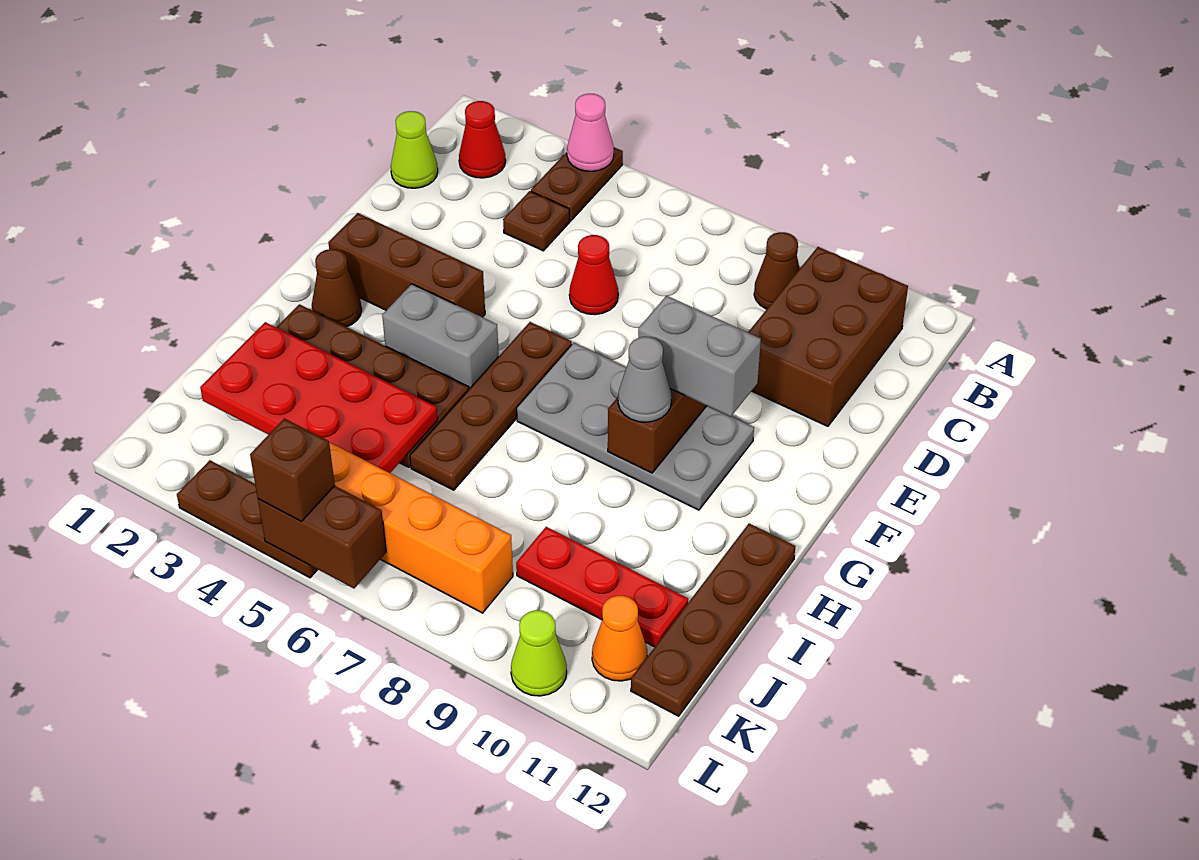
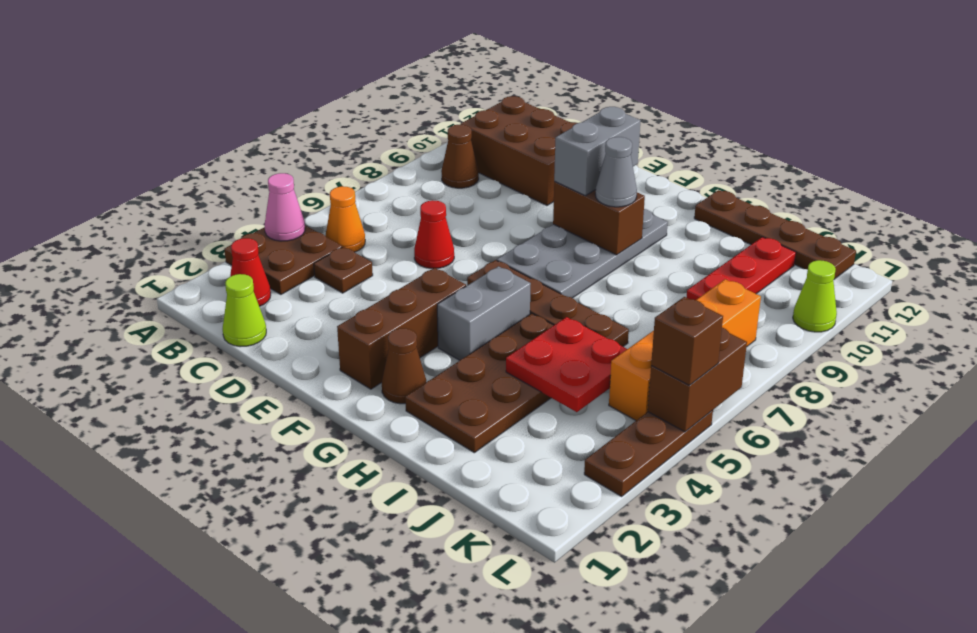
brown plate A4:B4 level 1 -> brown plate A3:B4 level 1
red plate I2:J5 level 2 -> red plate I4:J5 level 2
orange cone K11 level 1 -> orange cone B5 level 1

